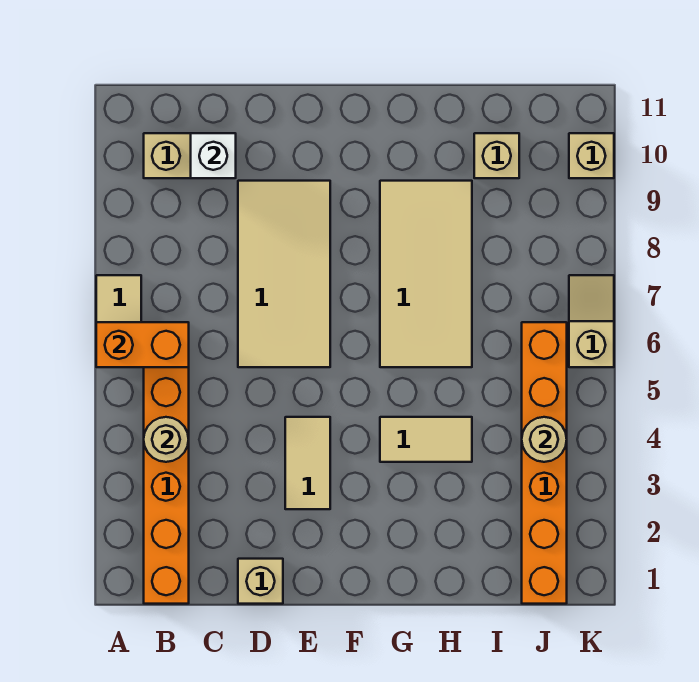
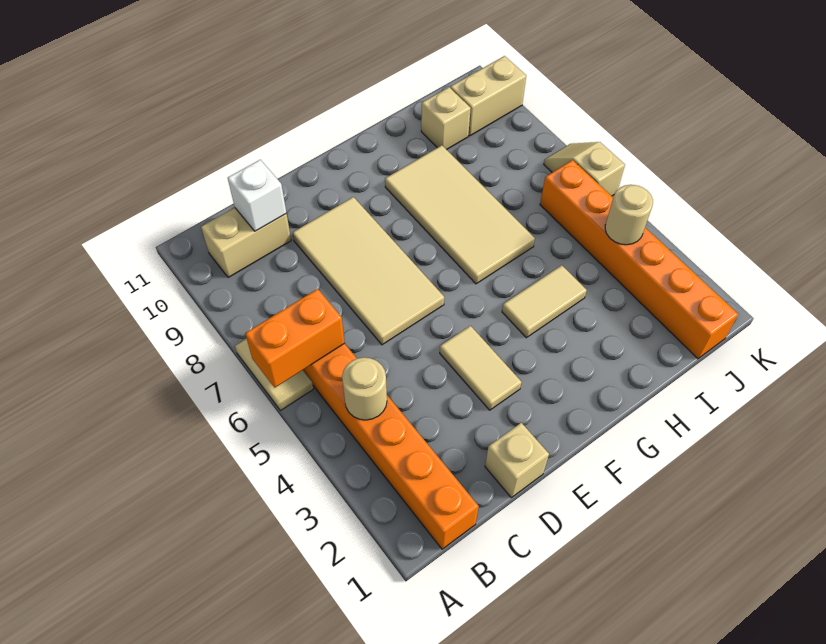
tan brick K10 level 1 -> tan brick J10:K10 level 1

